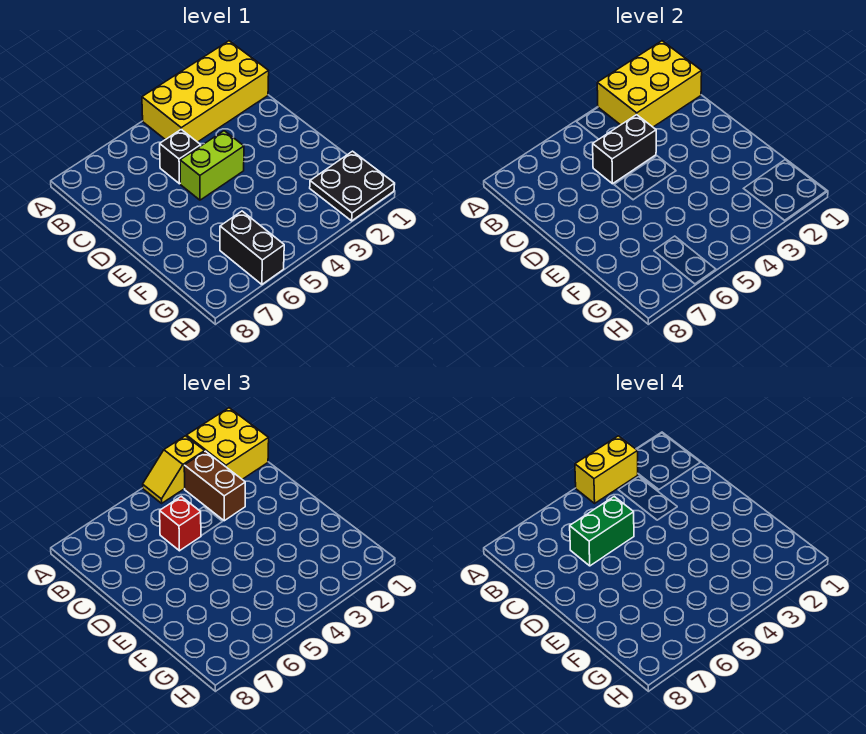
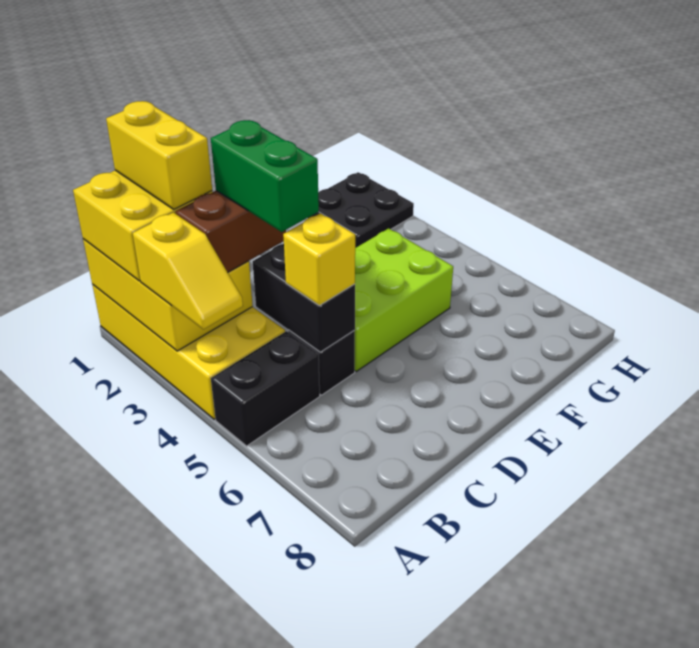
yellow brick A3:A4 level 4 -> yellow brick B1:B2 level 4
red brick C5 level 3 -> yellow brick C5 level 3
green brick C5:C6 level 4 -> green brick C3:C4 level 4
lime brick D4:D5 level 1 -> lime brick D4:F5 level 1
black brick G6:H6 level 1 -> black brick A5:B5 level 1

